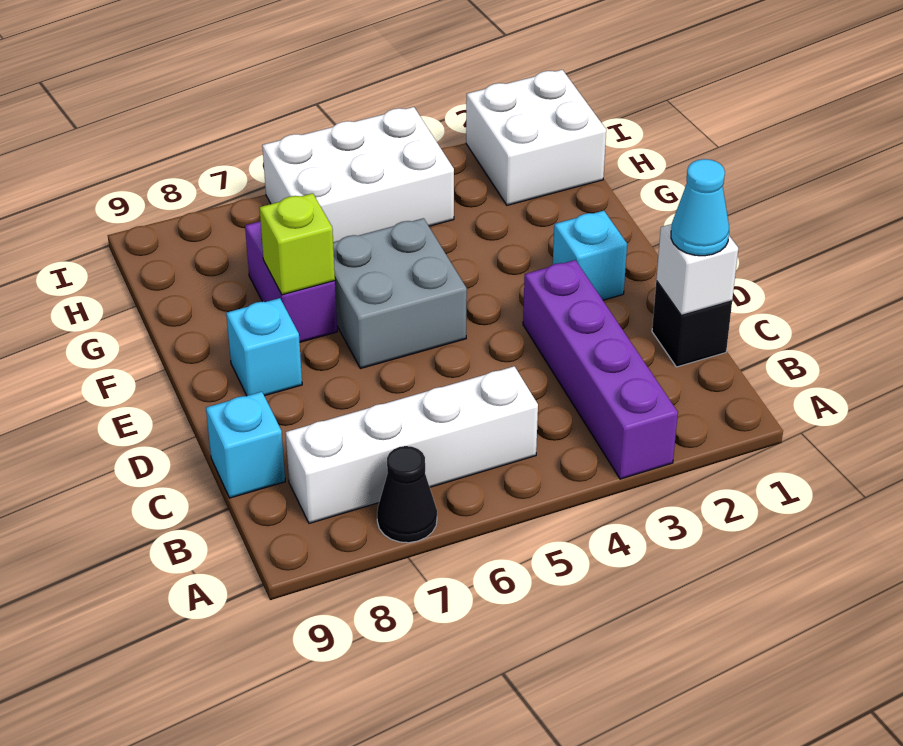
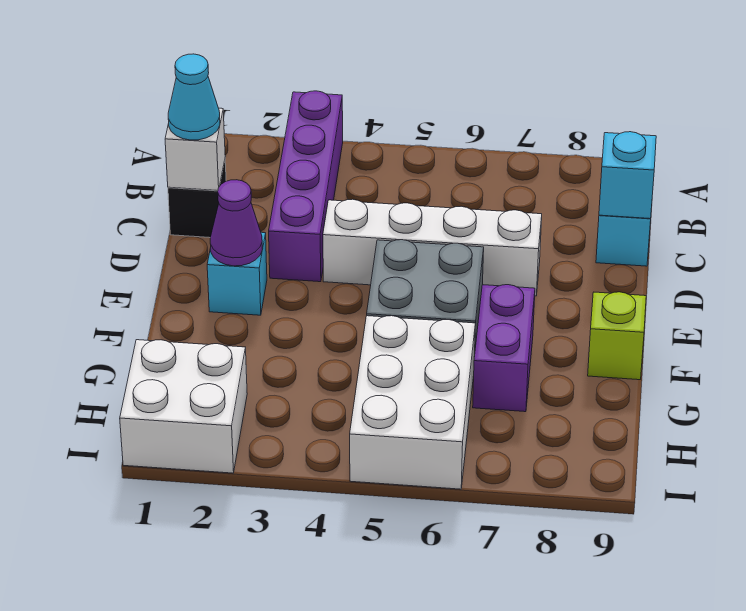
black cone A7 level 1 -> none
white brick B5:B8 level 1 -> white brick D4:D7 level 1
none -> purple cone E2 level 2
cyan brick E8 level 1 -> cyan brick C9 level 2
lime brick F7 level 2 -> lime brick F9 level 1
white brick H4:I6 level 1 -> white brick G5:I6 level 1

